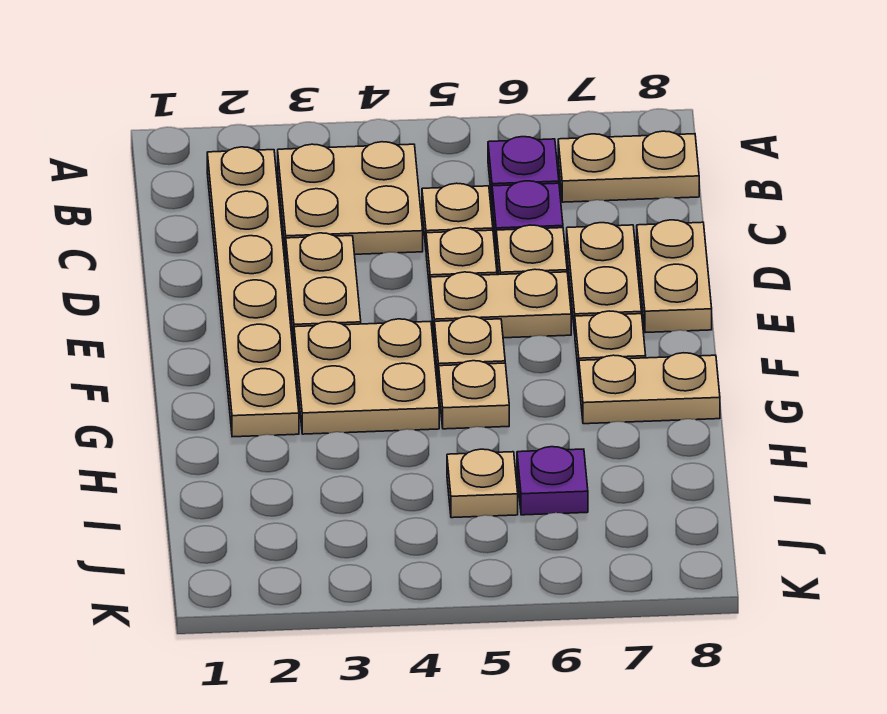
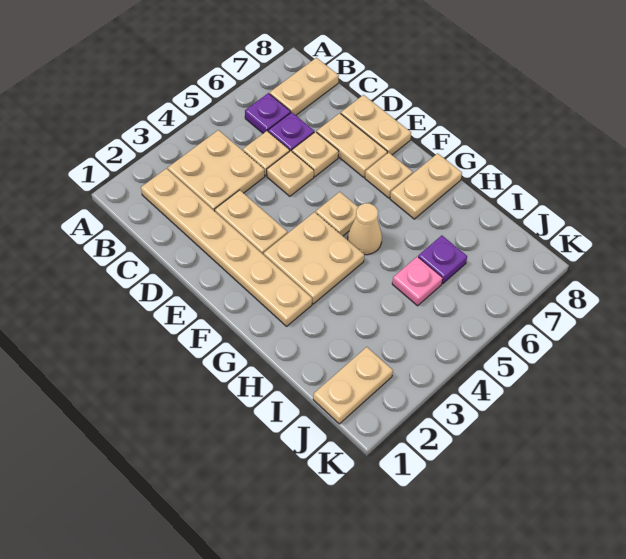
tan plate E5:E6 level 1 -> tan plate J1:J2 level 1
tan plate G5 level 1 -> tan cone G5 level 1
tan plate I5 level 1 -> pink plate I5 level 1

